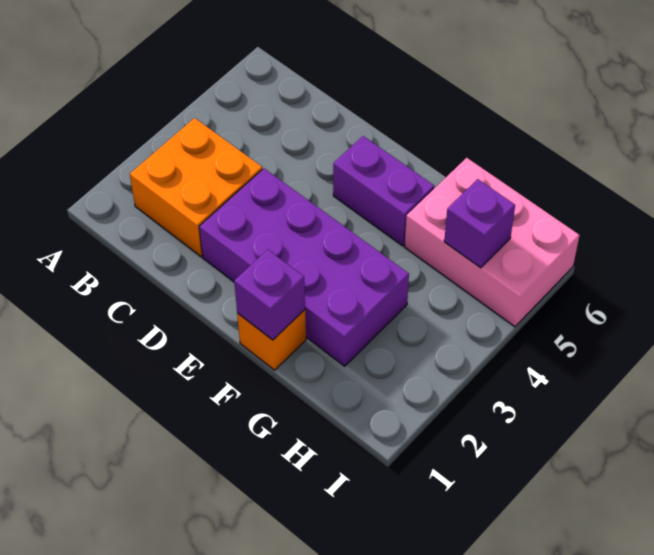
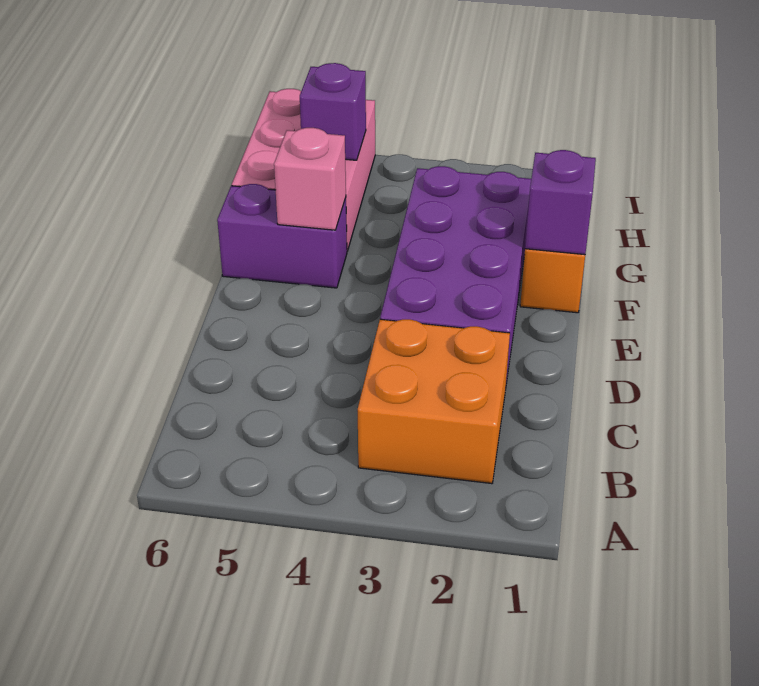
purple brick E5:F5 level 1 -> purple brick F5:F6 level 1
none -> pink brick F5 level 2

